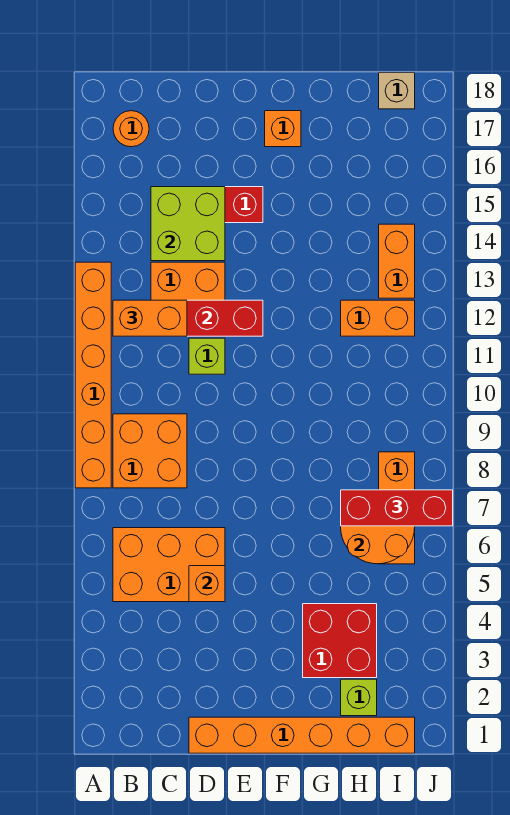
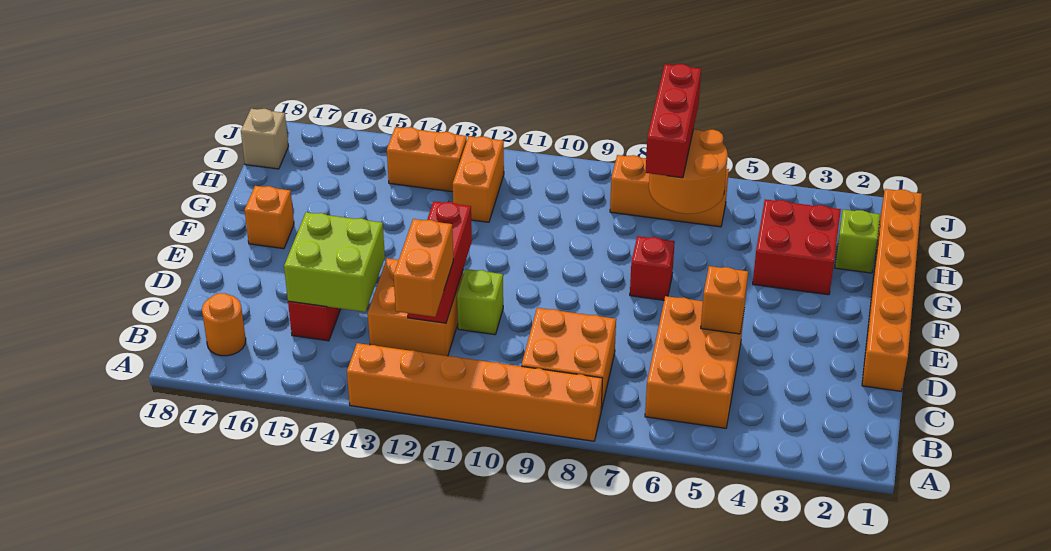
none -> red brick F7 level 1

